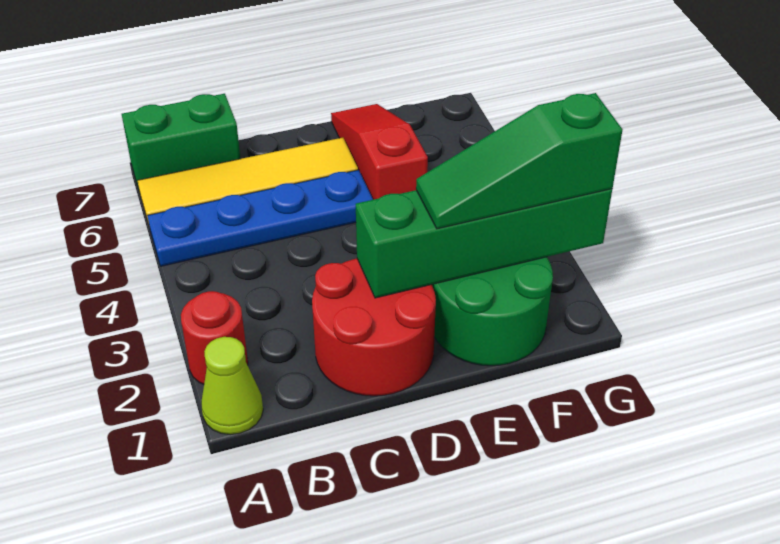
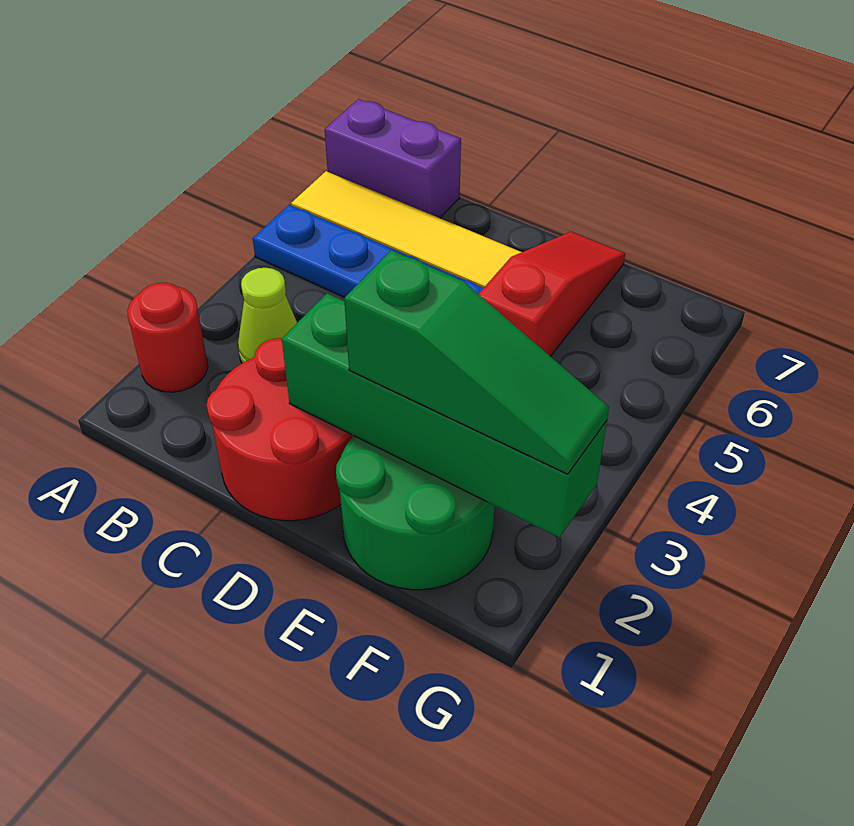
lime cone A1 level 1 -> lime cone B3 level 1
green brick A7:B7 level 1 -> purple brick A7:B7 level 1
green slope E2:G2 level 3 top G -> green slope E2:G2 level 3 top E

